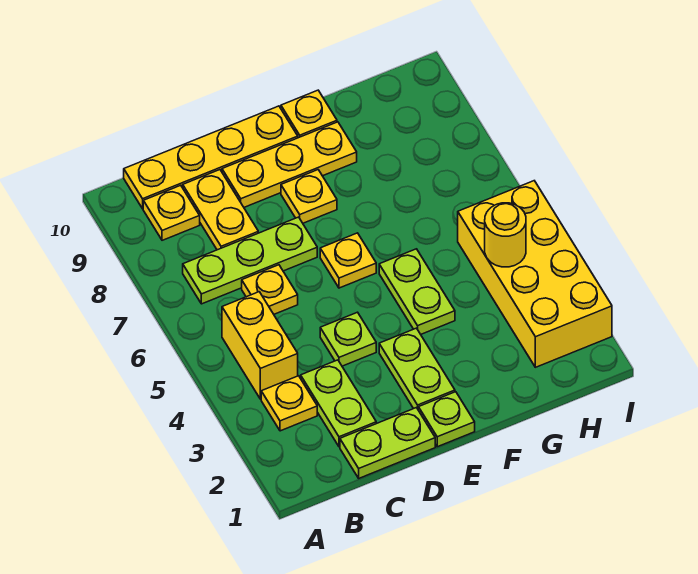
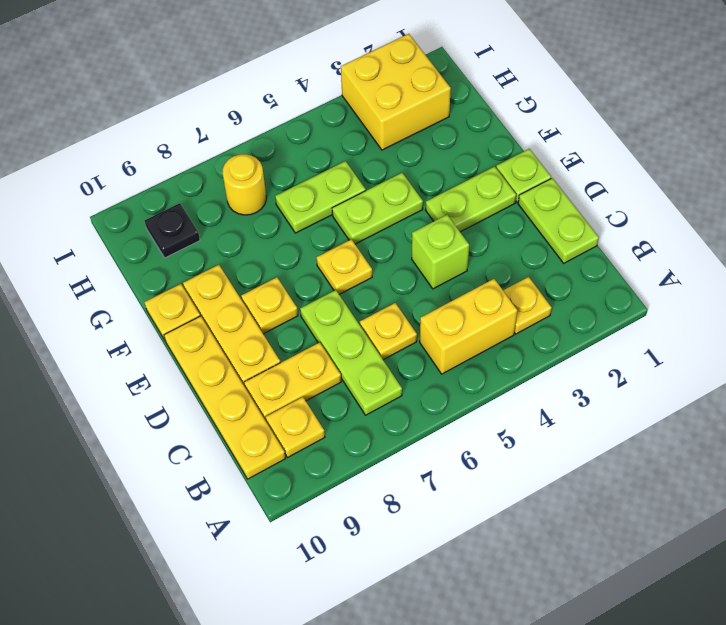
lime plate C2:C3 level 1 -> lime plate G5:G6 level 1
lime plate D4 level 1 -> lime brick D4 level 1
yellow brick H2:I5 level 1 -> yellow brick H2:I3 level 1
yellow round brick H4 level 2 -> yellow round brick H7 level 1
none -> black plate H9 level 1

